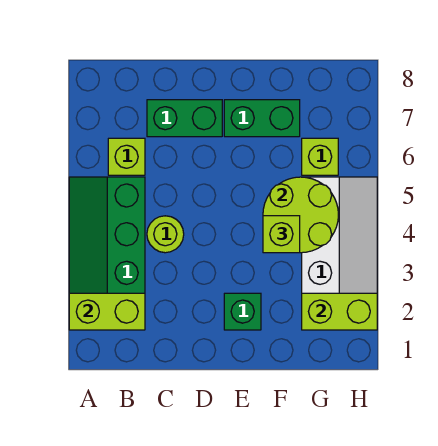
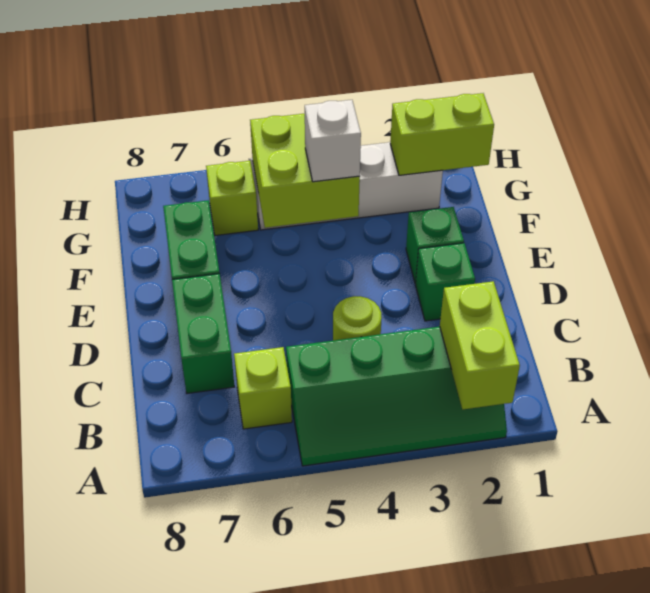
none -> green brick D2 level 1
lime round brick F4:G5 level 2 -> lime brick F4:G5 level 2
lime brick F4 level 3 -> white brick F4 level 3
lime brick G2:H2 level 2 -> lime brick G1:G2 level 2

